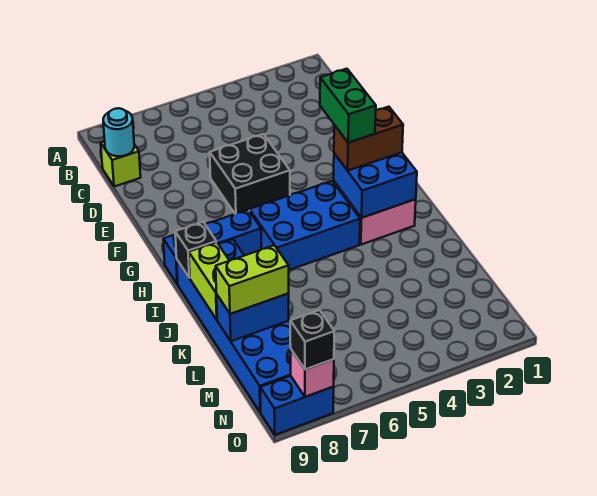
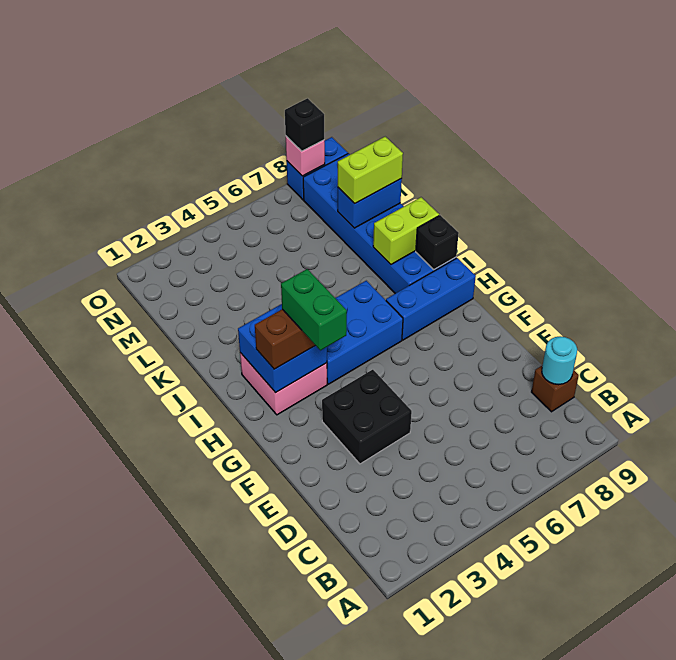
lime brick C9 level 1 -> brown brick C9 level 1
black brick E5:F6 level 1 -> black brick E3:F4 level 1
lime brick J9:K9 level 2 -> lime brick J8:J9 level 2

